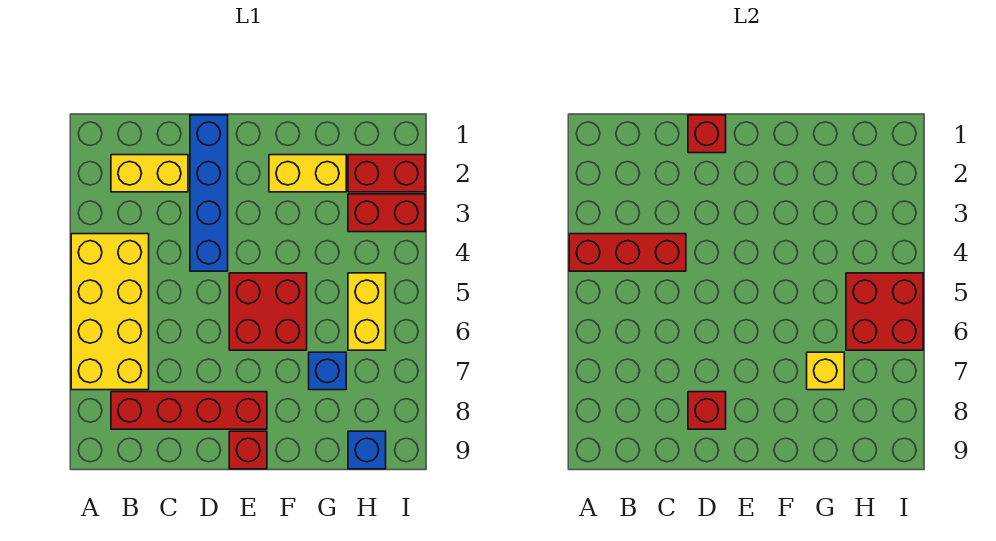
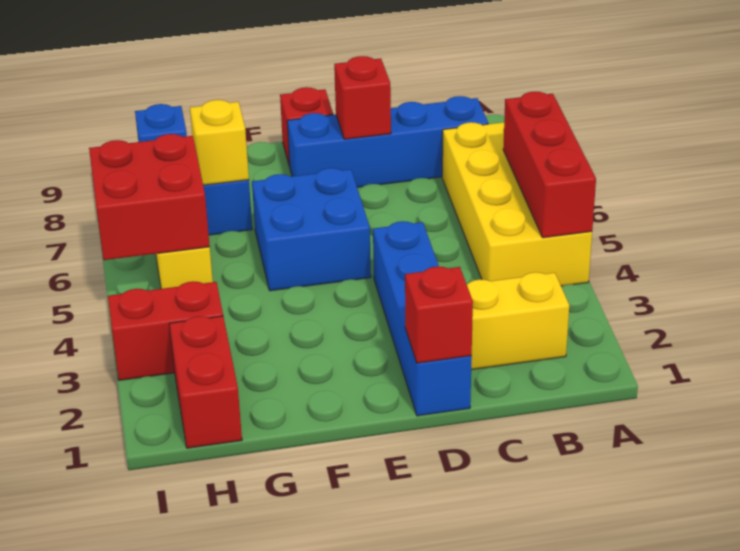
red brick A4:C4 level 2 -> red brick A4:A6 level 2
red brick B8:E8 level 1 -> blue brick B8:E8 level 1
red brick E5:F6 level 1 -> blue brick E5:F6 level 1
yellow brick F2:G2 level 1 -> none
red brick H2:I2 level 1 -> red brick H1:H2 level 1

